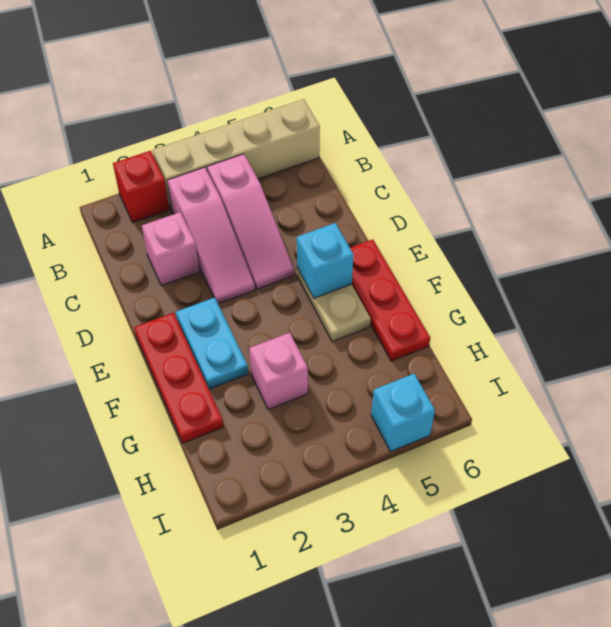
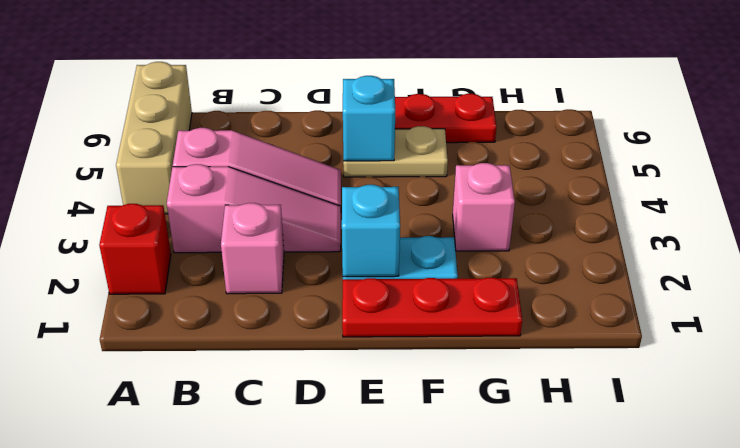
tan brick A3:A6 level 1 -> tan brick A4:A6 level 1
cyan brick I5 level 1 -> cyan brick E2 level 2

